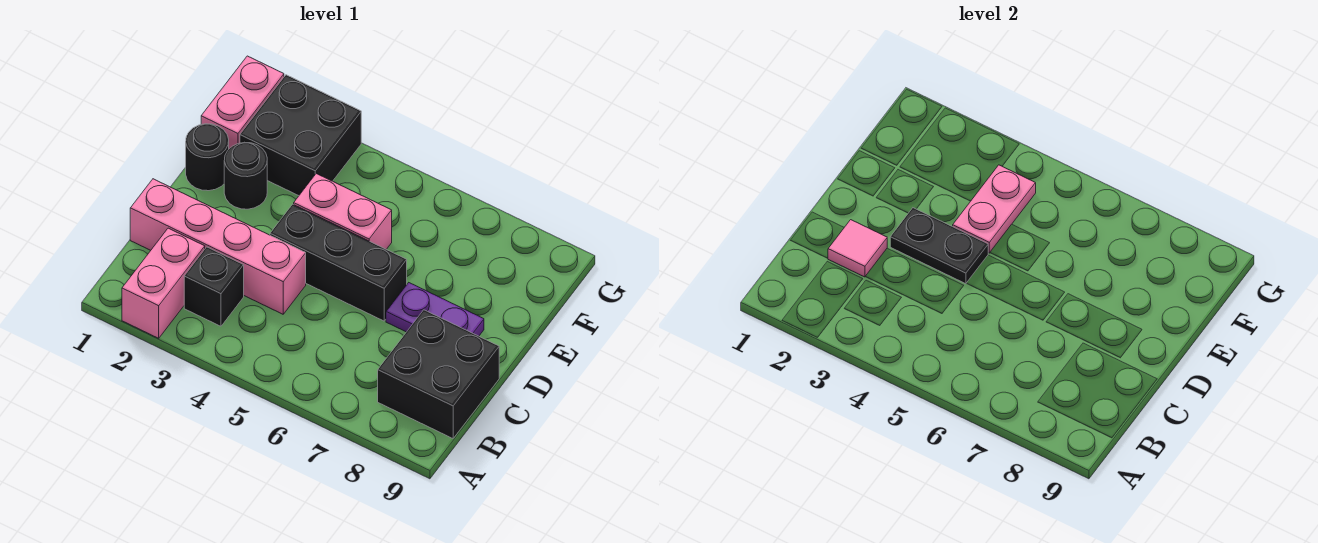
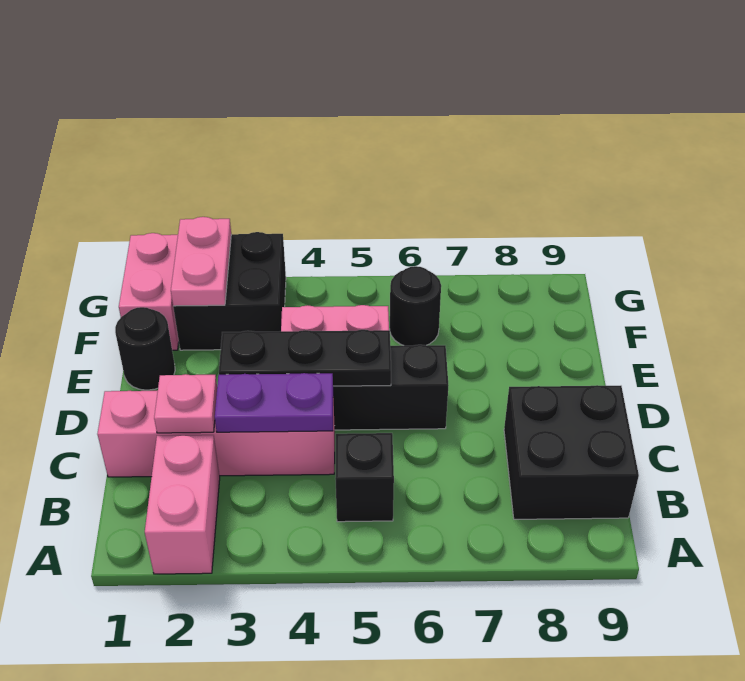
black brick B3 level 1 -> black brick B5 level 1
pink tile C2 level 2 -> pink plate C2 level 2
black plate D3:D4 level 2 -> black plate D3:D5 level 2
purple plate D7:D8 level 1 -> purple plate C3:C4 level 2
black round brick E2 level 1 -> black round brick F6 level 1
pink plate E4:F4 level 2 -> pink plate F2:G2 level 2

